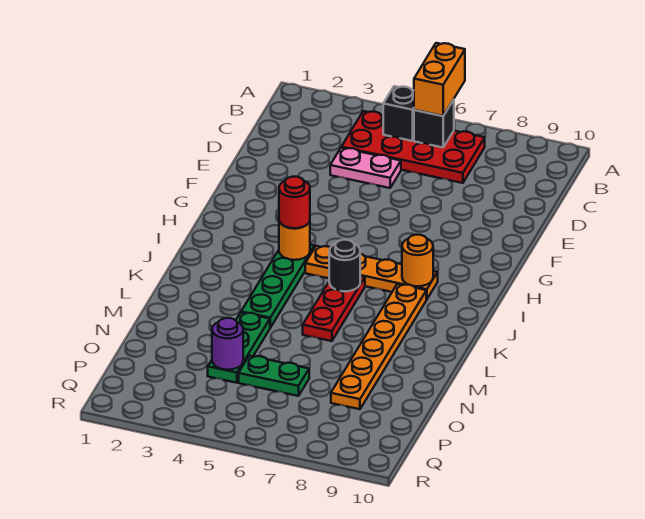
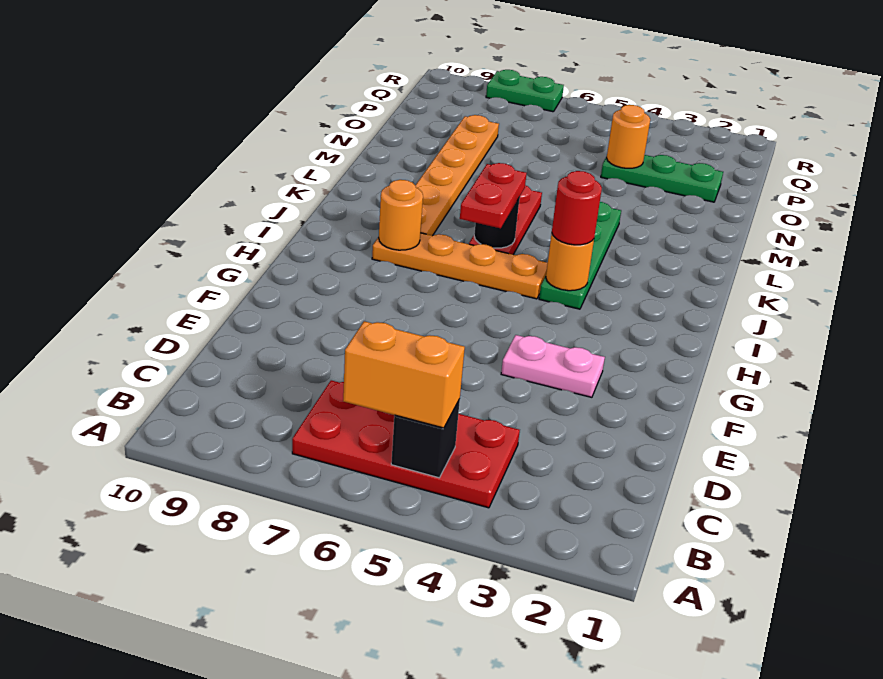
orange brick A6:B6 level 3 -> orange brick B5:B6 level 3
black brick B6 level 2 -> none
pink plate D4:D5 level 1 -> pink plate F3:F4 level 1
none -> red plate I6:J6 level 3
green plate M4:O4 level 1 -> green plate O2:O4 level 1
purple round brick O4 level 2 -> orange round brick O4 level 2
green plate O5:O6 level 1 -> green plate R7:R8 level 1

